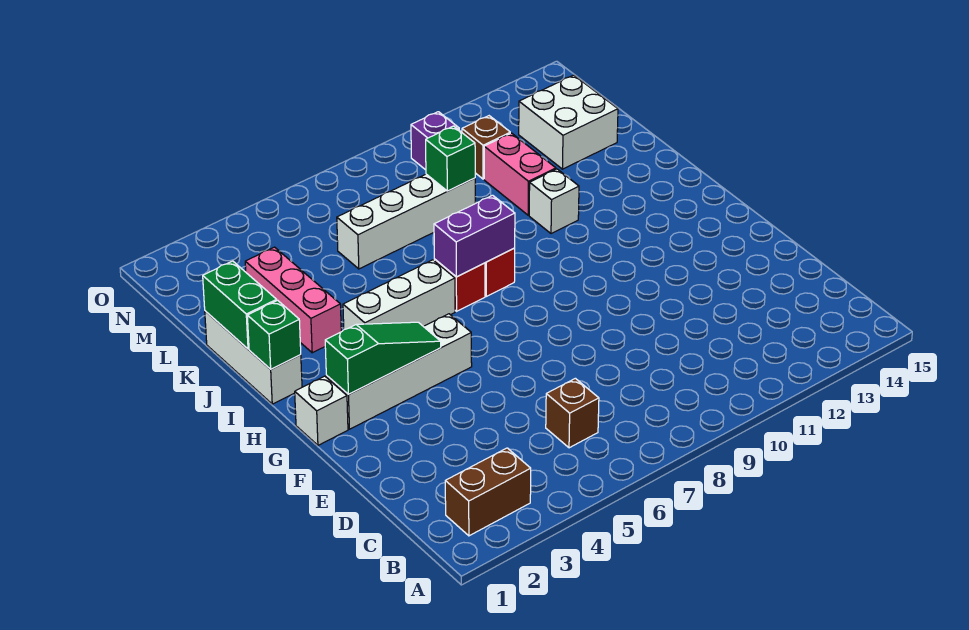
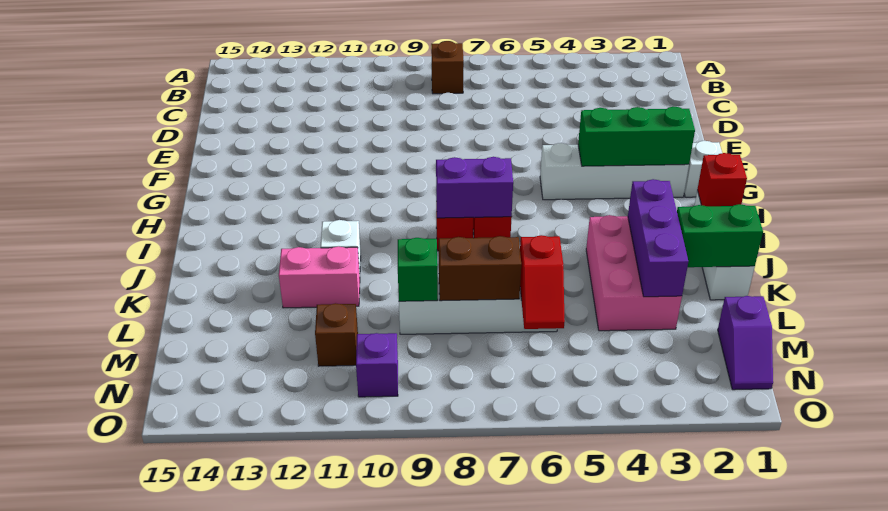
brown brick B2:B3 level 1 -> brown brick L7:L8 level 2
brown brick C6 level 1 -> brown brick B8 level 1
green slope G2:G4 level 2 top 2 -> green brick G2:G4 level 2
green brick I1 level 2 -> red brick I1 level 2
white brick I4:I6 level 1 -> none
green brick J1:K1 level 2 -> green brick K1:K2 level 2
pink brick J3:L3 level 1 -> pink brick J3:L4 level 1
none -> purple brick J3:L3 level 2
pink brick K11:L11 level 1 -> pink brick K11:K12 level 1
none -> red slope L6:M6 level 2 top L
white brick L13:M14 level 1 -> none
none -> purple slope M1:N1 level 1 top M

